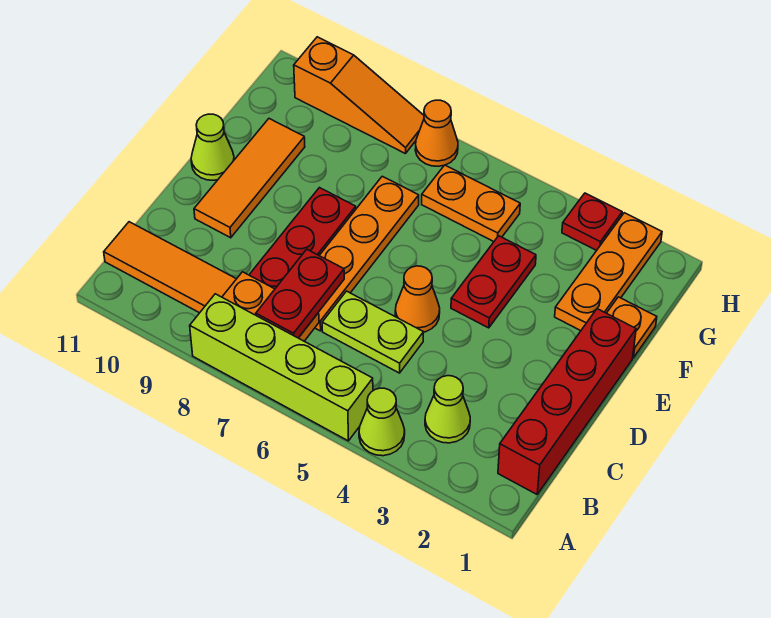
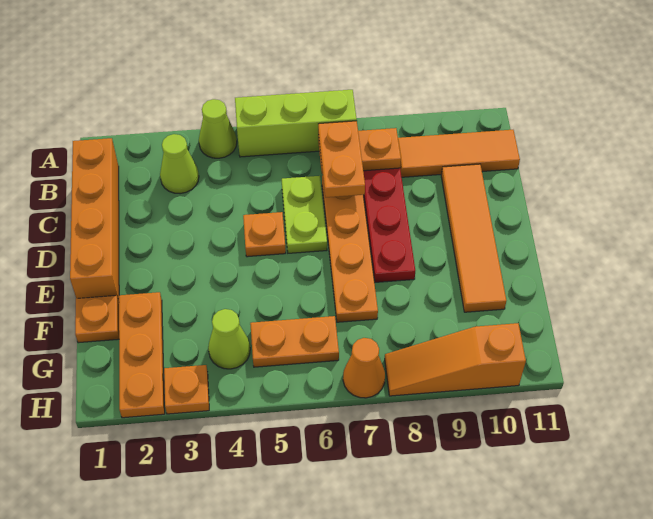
lime brick A5:A8 level 1 -> lime brick A5:A7 level 1
red brick B1:E1 level 1 -> orange brick B1:E1 level 1
red plate B7:C7 level 3 -> orange plate B7:C7 level 3
lime plate C5:C6 level 1 -> lime plate C6:D6 level 1
orange cone D5 level 1 -> orange plate D5 level 1
orange tile D10:F10 level 1 -> orange tile C10:F10 level 1
red plate E4:F4 level 1 -> none
lime cone E11 level 1 -> lime cone G4 level 1
red plate H3 level 1 -> orange plate H3 level 1

